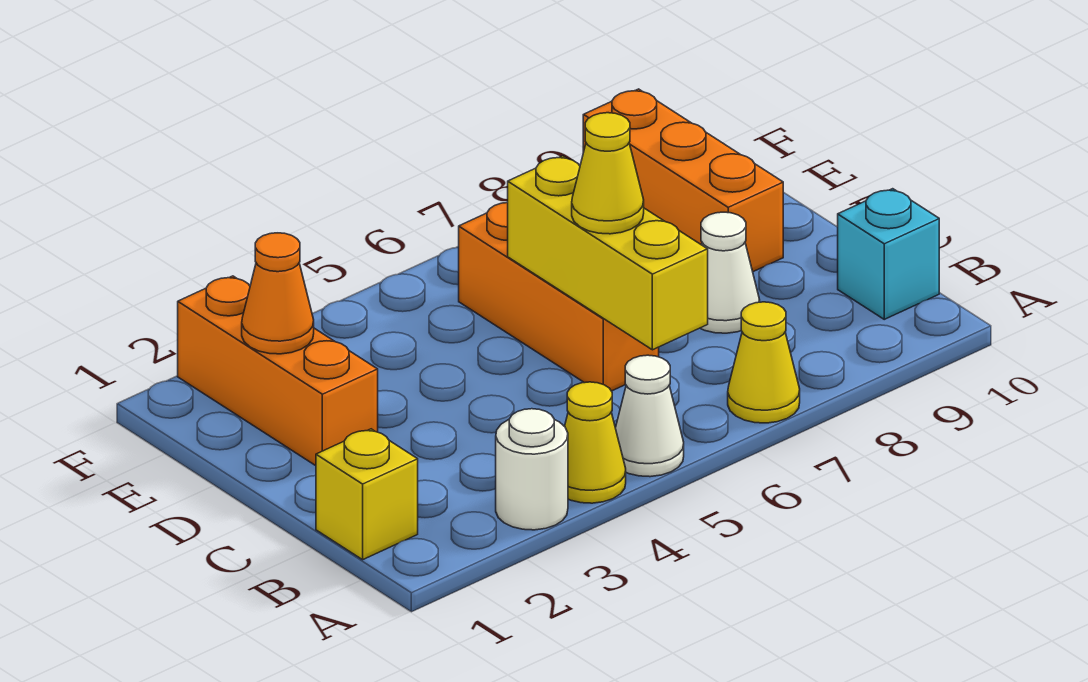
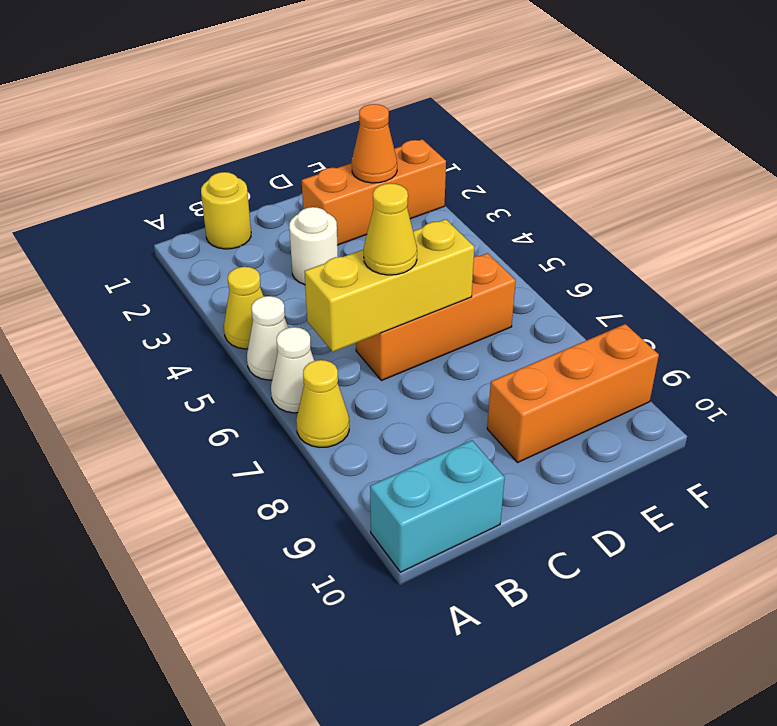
white round brick A3 level 1 -> white round brick C3 level 1
yellow brick B1 level 1 -> yellow round brick B1 level 1
cyan brick B10 level 1 -> cyan brick A10:B10 level 1
white cone C8 level 1 -> white cone A6 level 1

